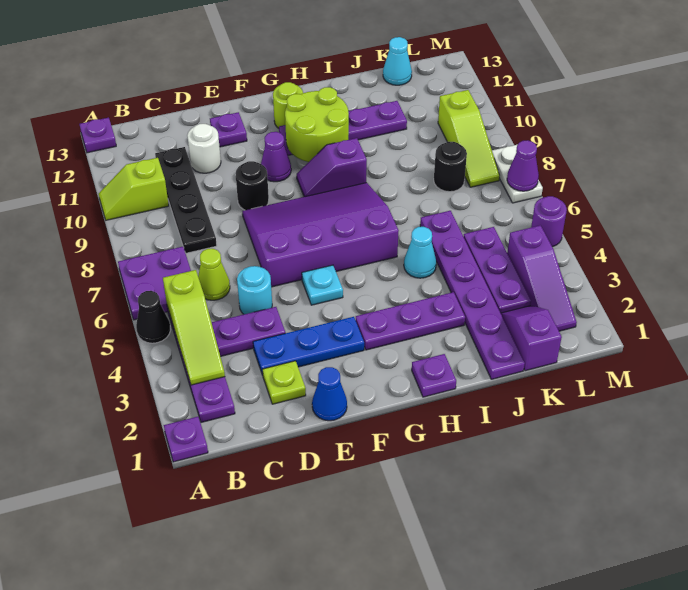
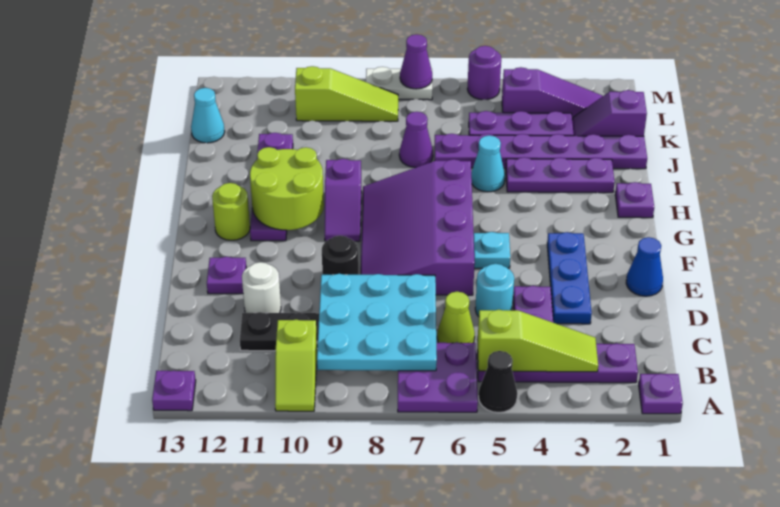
none -> cyan plate B7:D9 level 2
lime plate D2 level 1 -> none
purple cone F10 level 1 -> purple cone J7 level 1
purple plate G3:I3 level 1 -> purple plate I2:I4 level 1
black round brick K8 level 1 -> none

